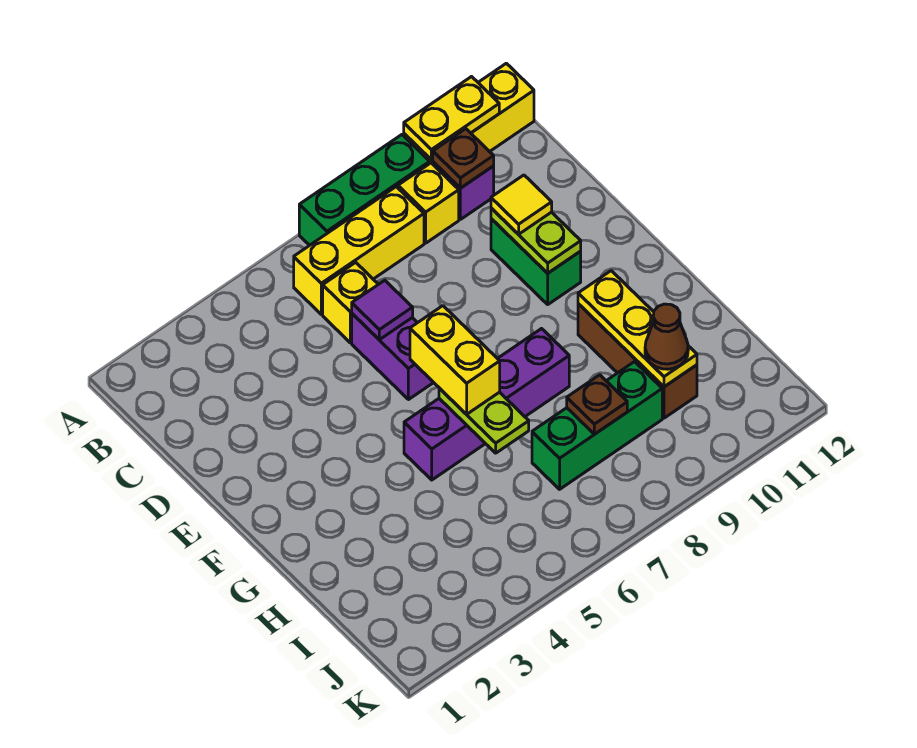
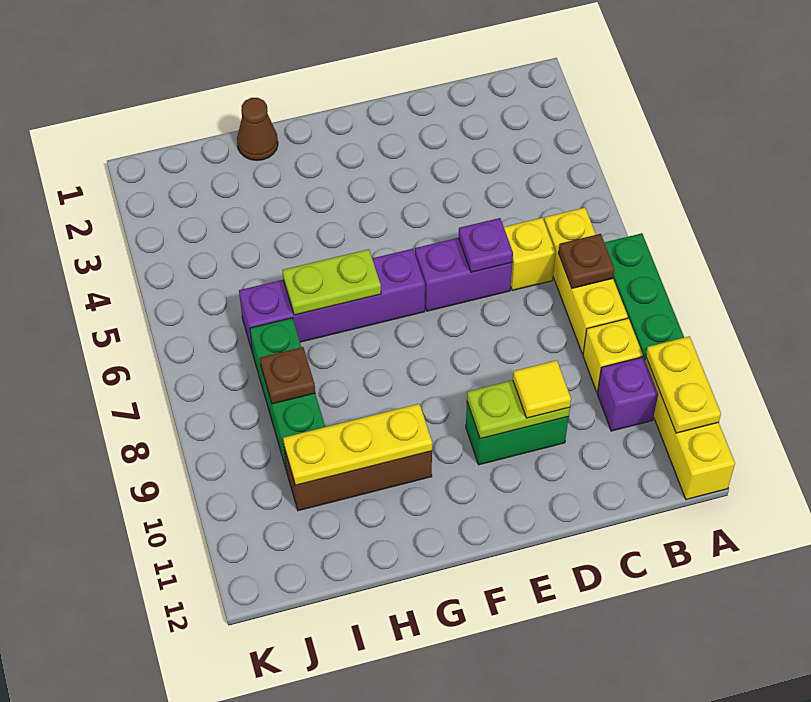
brown plate B10 level 2 -> brown plate B7 level 2
purple tile D6 level 2 -> purple plate D6 level 2
yellow brick F6:G6 level 3 -> none
purple brick G5:G8 level 1 -> purple brick F6:I6 level 1
brown cone I10 level 3 -> brown cone H1 level 1

